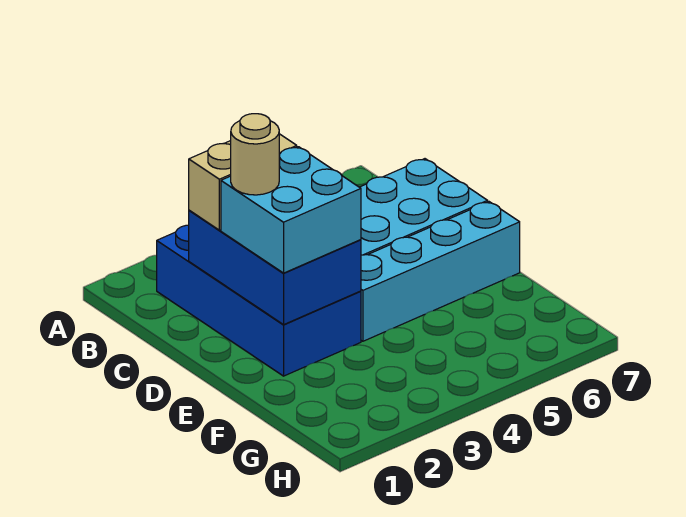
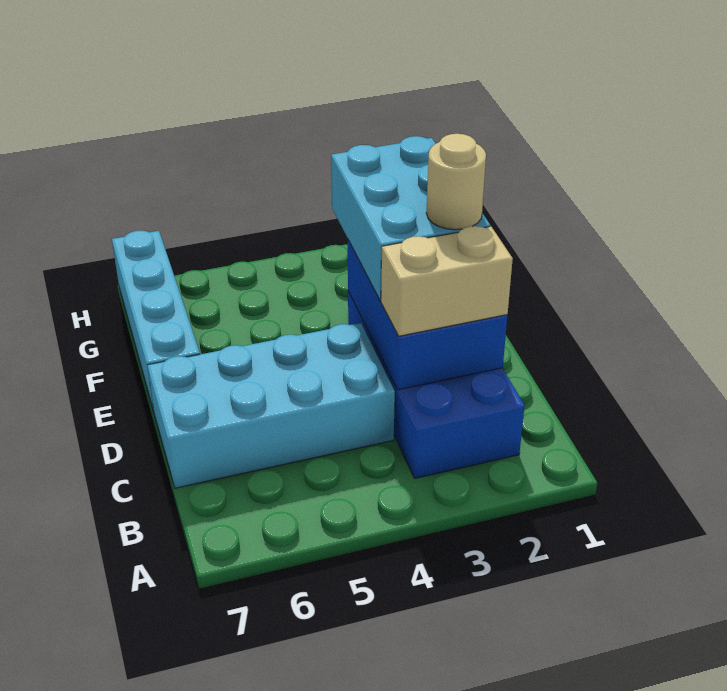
cyan brick D2:E3 level 3 -> cyan brick D2:F3 level 3
cyan brick E4:E7 level 1 -> cyan brick E7:H7 level 1

